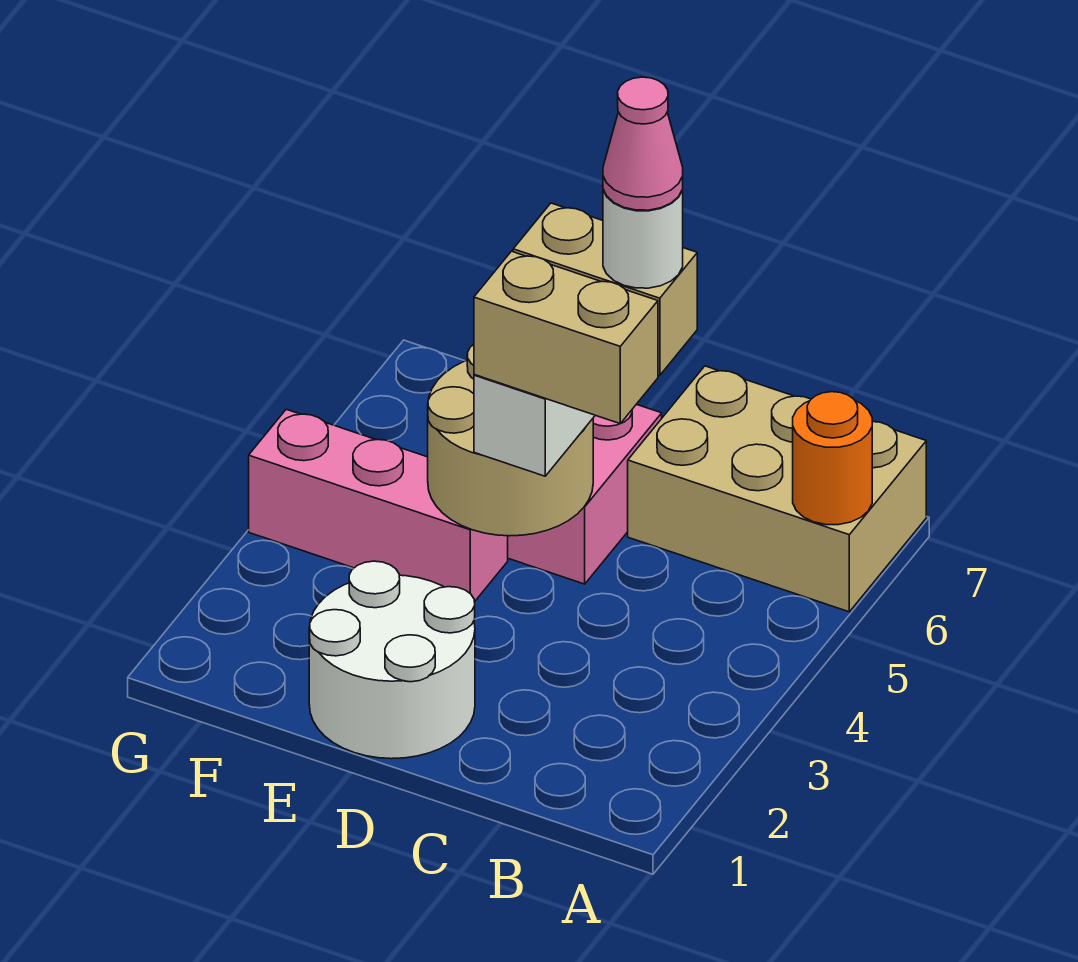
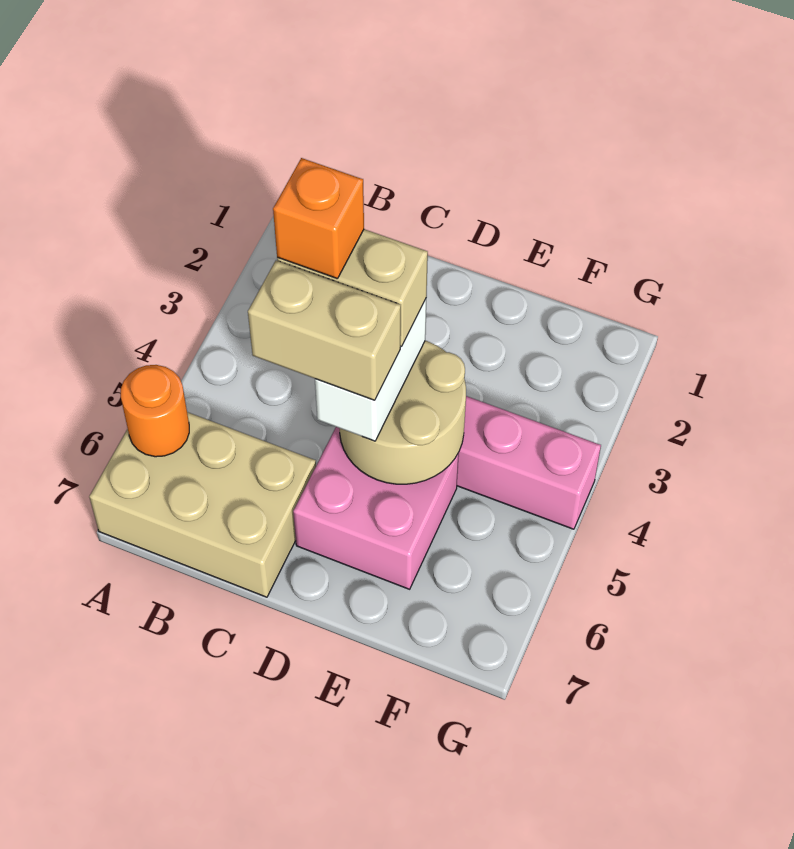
none -> orange brick C4 level 5
white round brick C5 level 5 -> none
pink cone C5 level 6 -> none
white round brick D1:E2 level 1 -> none

